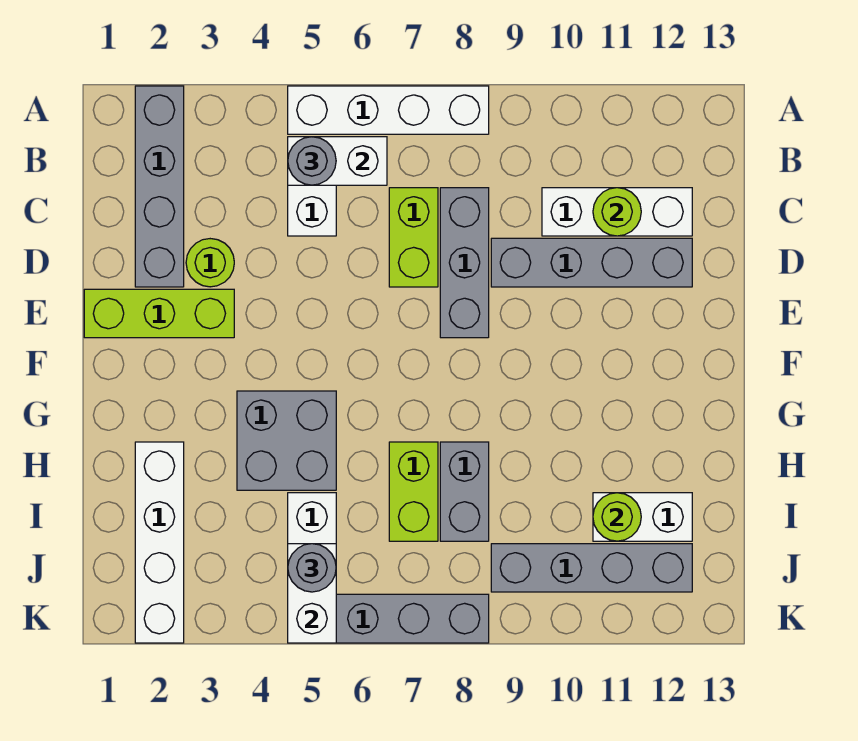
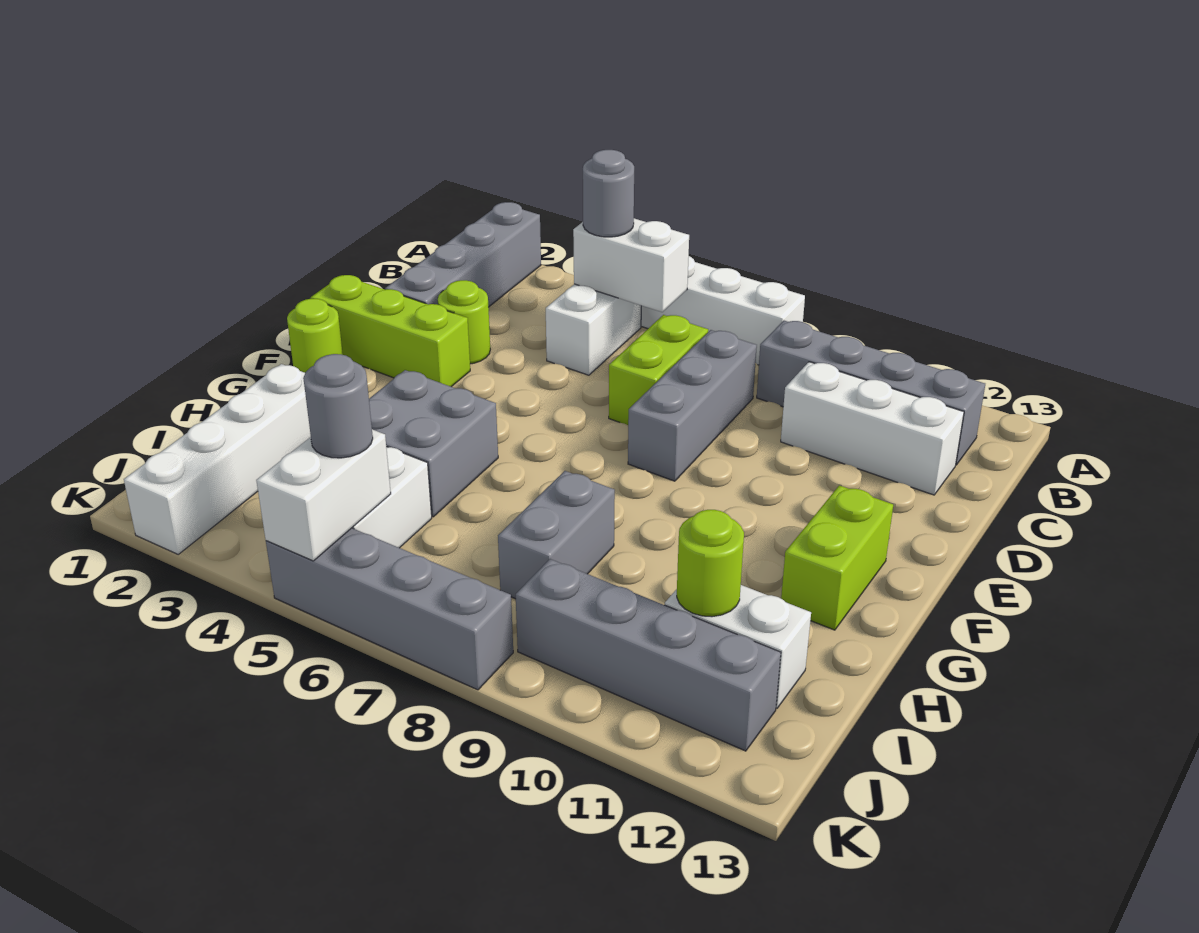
lime round brick C11 level 2 -> lime round brick F1 level 1
grey brick D9:D12 level 1 -> grey brick B9:B12 level 1
lime brick H7:I7 level 1 -> lime brick F12:G12 level 1

